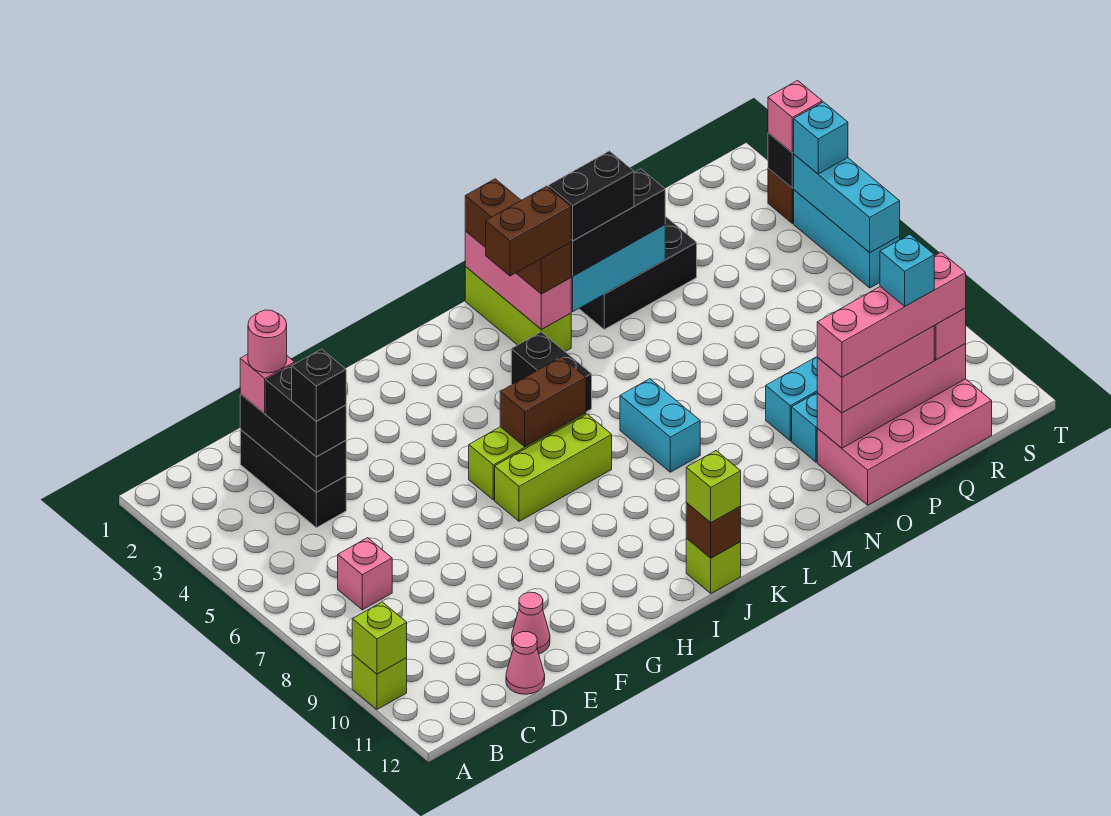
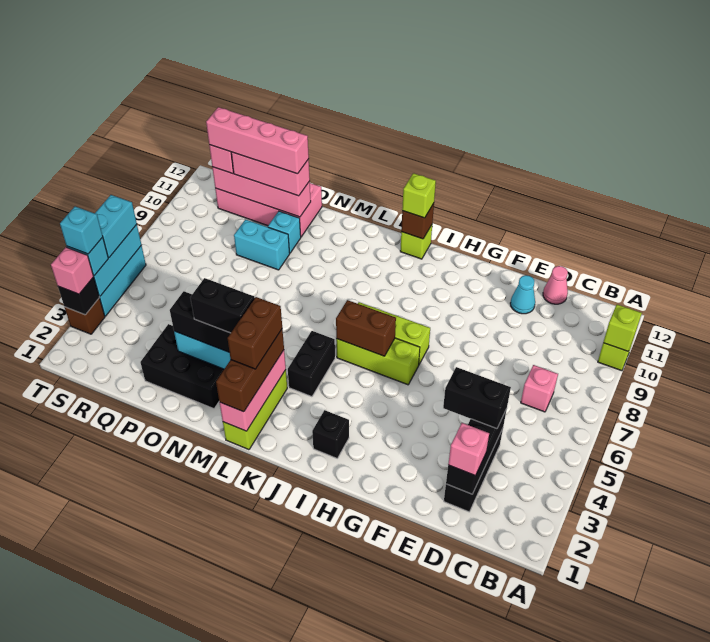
pink round brick D2 level 4 -> none
black brick D3:D4 level 3 -> black brick D4:E4 level 3
black brick D4 level 4 -> black brick I2 level 1
pink cone E11 level 1 -> cyan cone E11 level 1
brown brick K3:L3 level 4 -> brown brick L2:L3 level 4
cyan brick L7:L8 level 1 -> cyan brick T5:T6 level 3
cyan brick Q11 level 5 -> cyan brick T4 level 4

